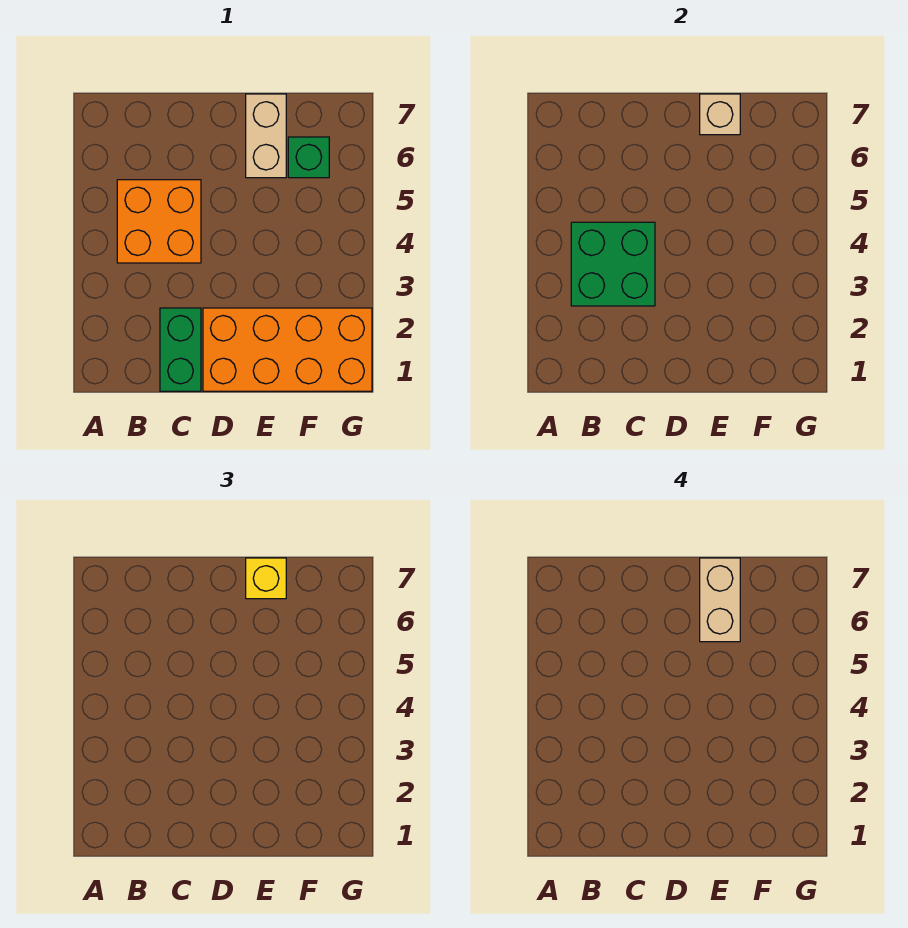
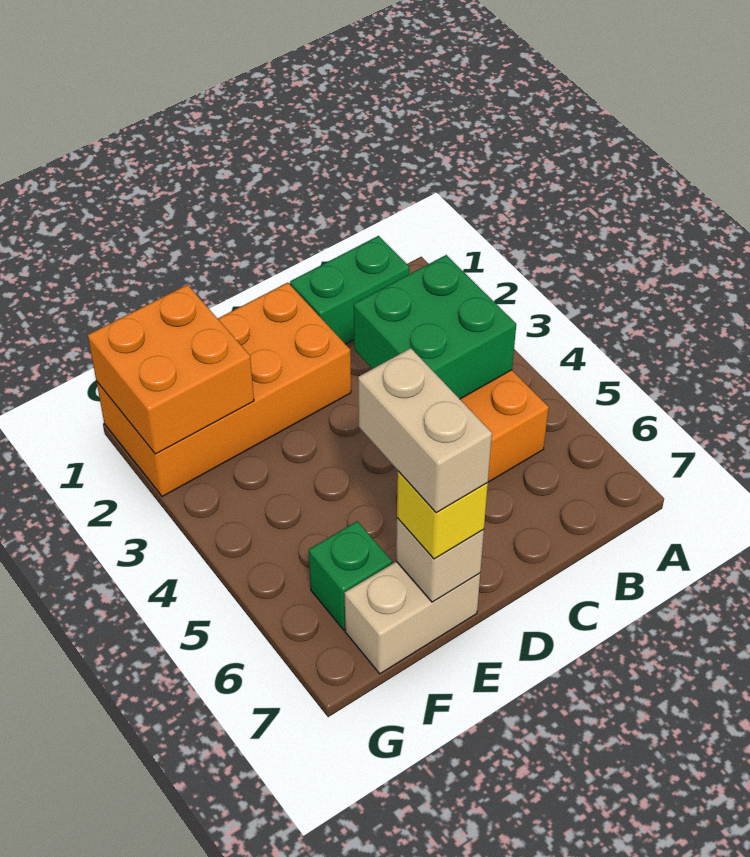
green brick C1:C2 level 1 -> green brick B1:C1 level 1
tan brick E6:E7 level 1 -> tan brick E7:F7 level 1
none -> orange brick F1:G2 level 2

